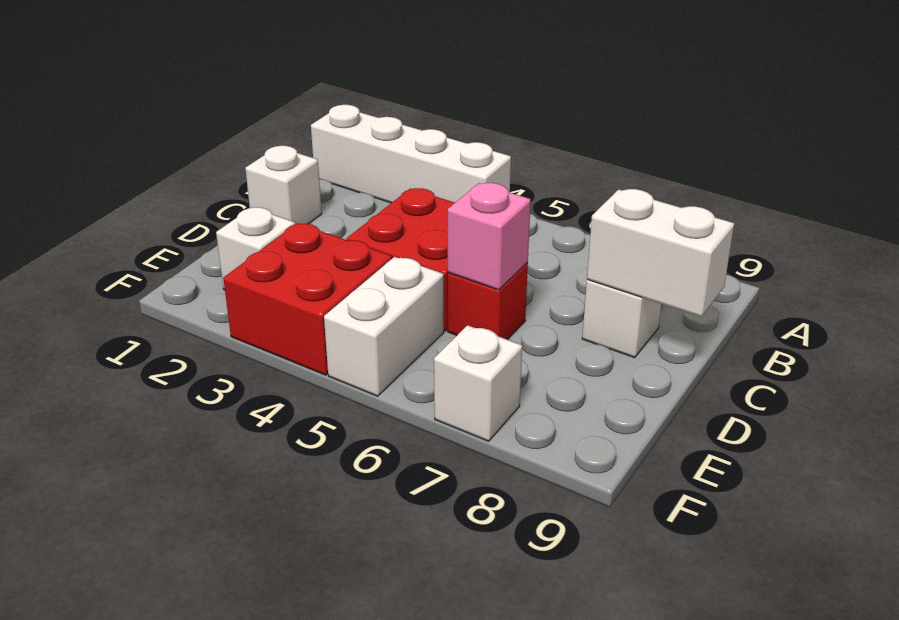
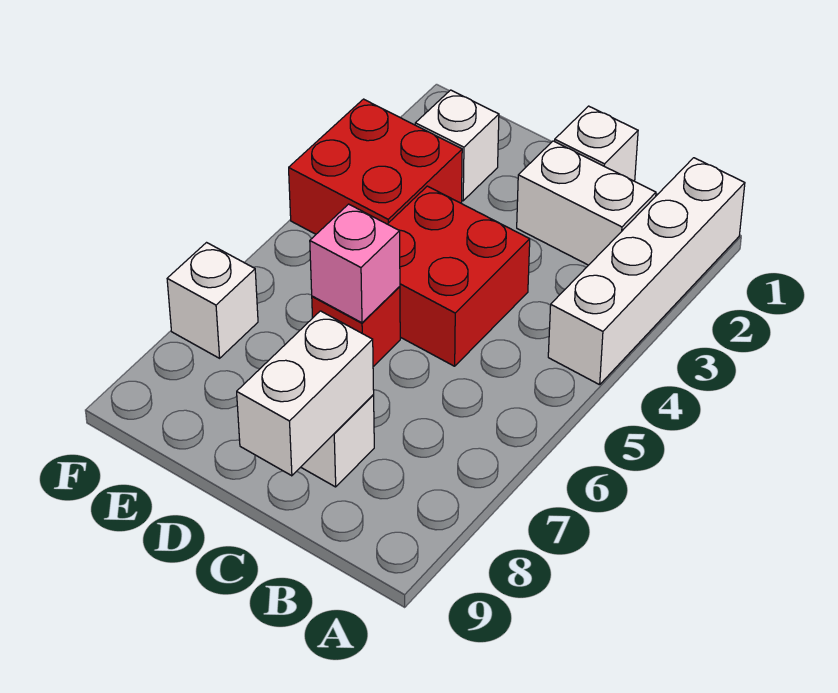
white brick E5:F5 level 1 -> white brick B2:C2 level 1

